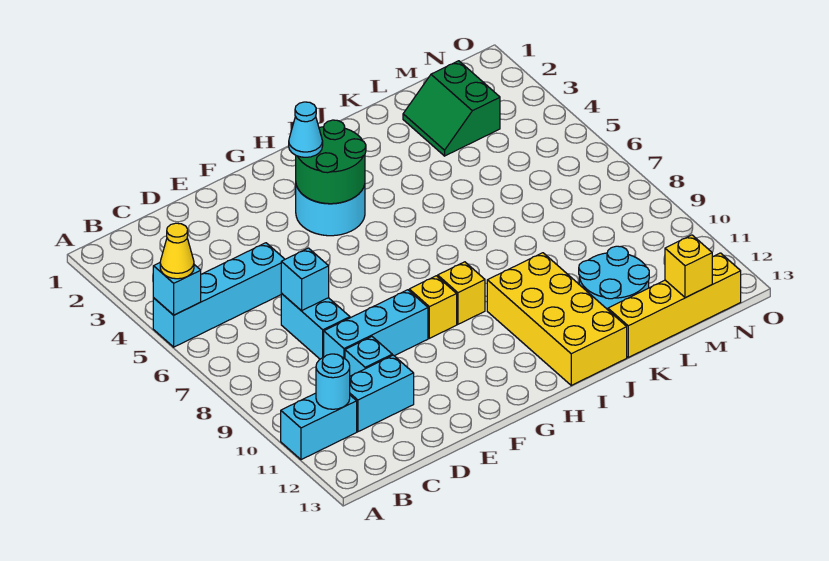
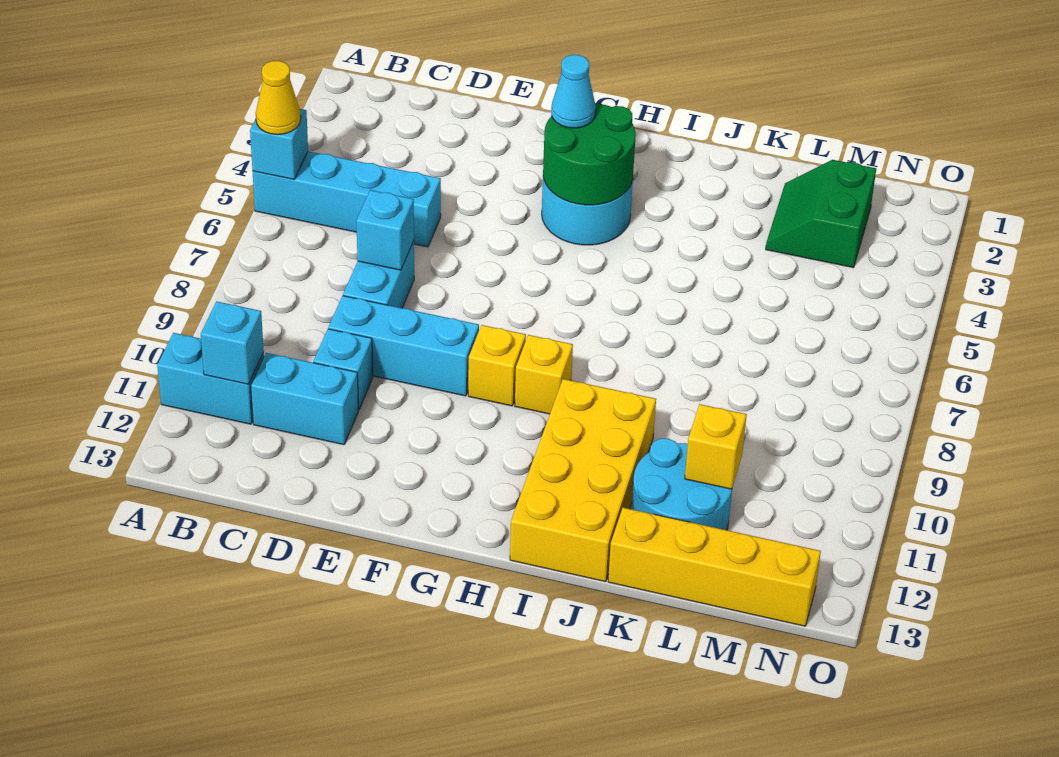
cyan round brick B11 level 2 -> cyan brick B11 level 2
yellow brick M13 level 2 -> yellow brick L11 level 2

